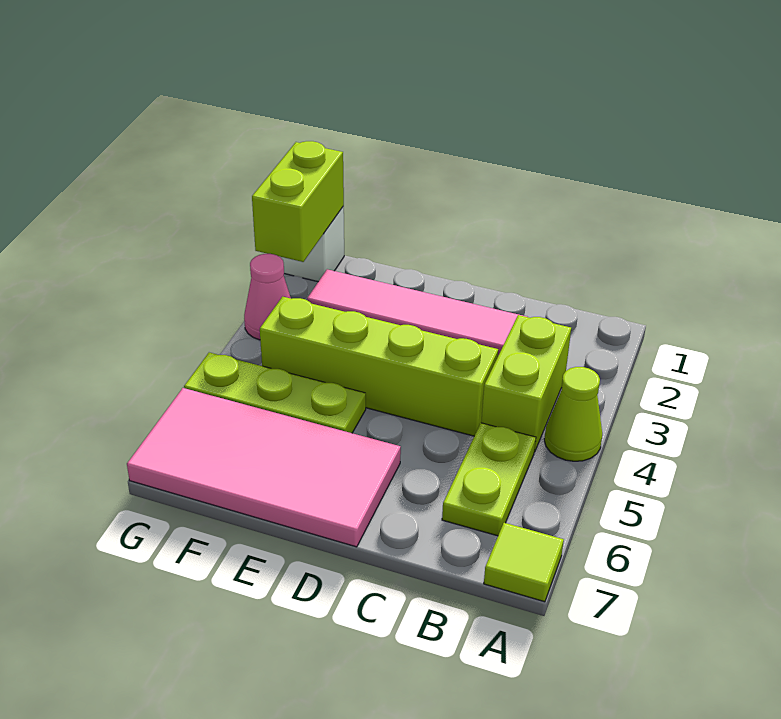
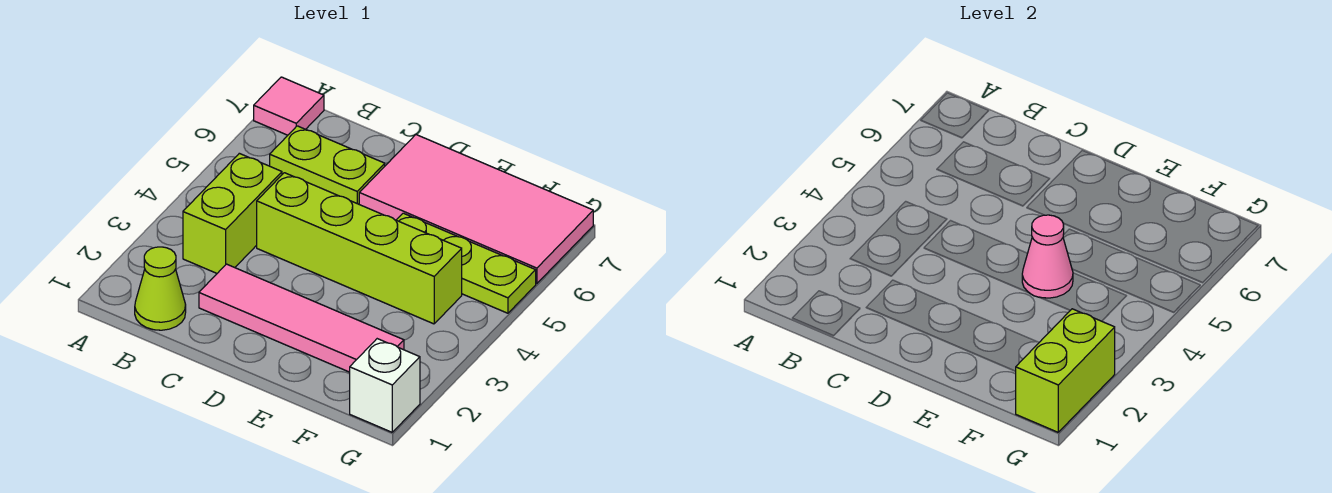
lime cone A4 level 1 -> lime cone B1 level 1
lime tile A7 level 1 -> pink tile A7 level 1
lime plate B5:B6 level 1 -> lime plate B6:C6 level 1
pink cone G3 level 1 -> pink cone E4 level 2

